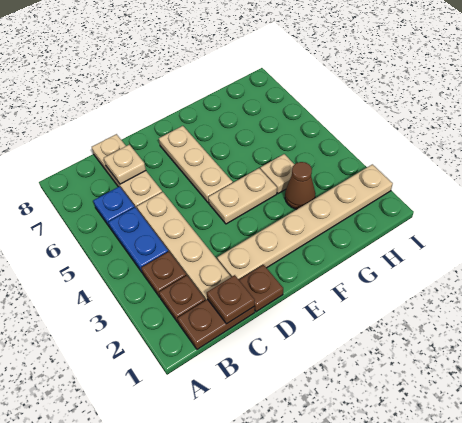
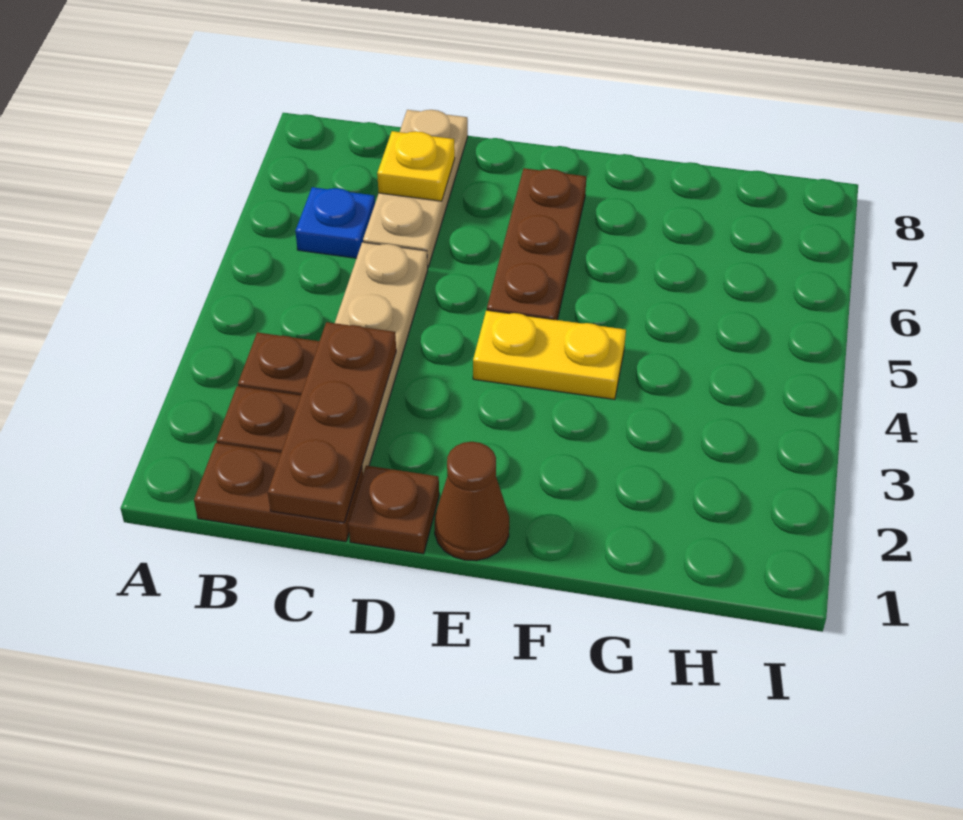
blue plate B4:B5 level 1 -> none
brown plate C1 level 2 -> brown plate C1:C3 level 2
tan plate C7 level 2 -> yellow plate C7 level 2
tan plate D2:I2 level 1 -> none
tan plate E4:F4 level 1 -> yellow plate E4:F4 level 1
tan plate E5:E7 level 1 -> brown plate E5:E7 level 1
brown cone G3 level 1 -> brown cone E1 level 1
tan plate G4 level 1 -> none

